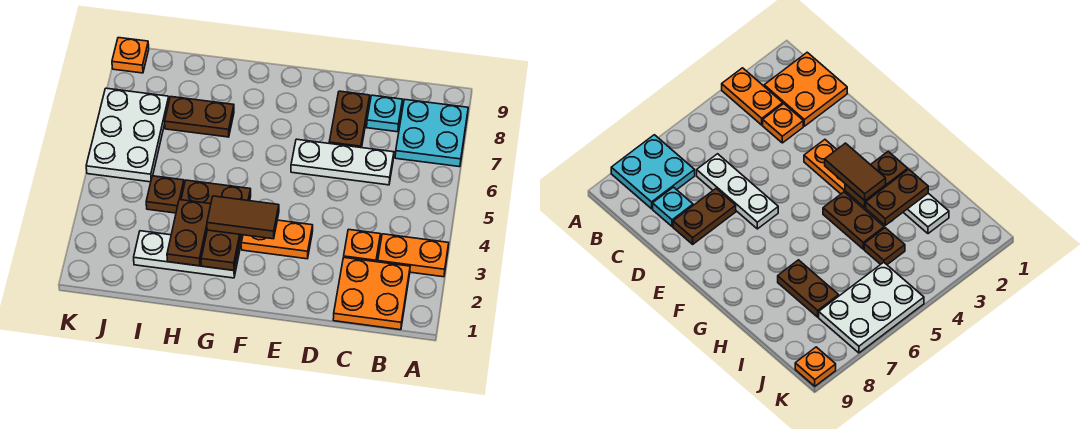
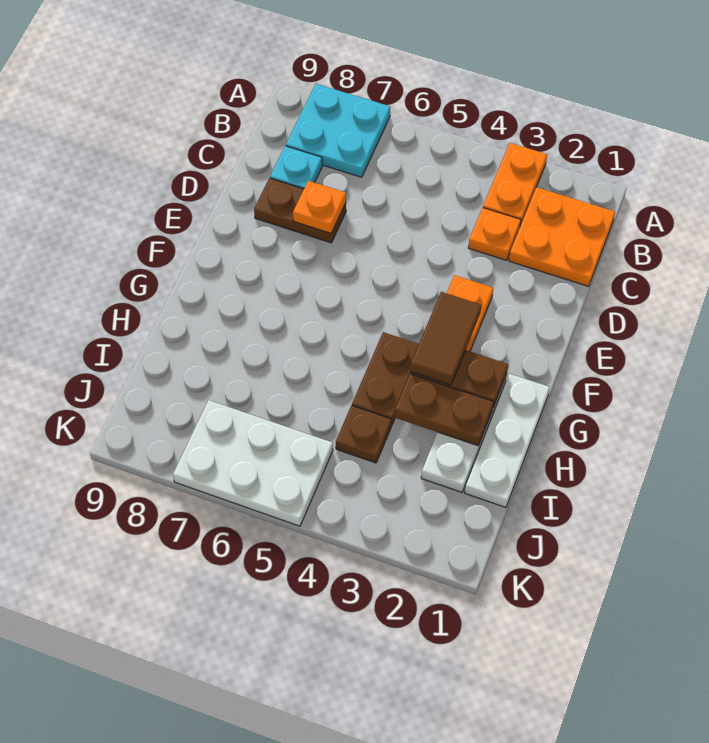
white plate C6:E6 level 1 -> white plate G1:I1 level 1
brown plate H7:I7 level 1 -> none
orange plate K9 level 1 -> orange plate D7 level 2

